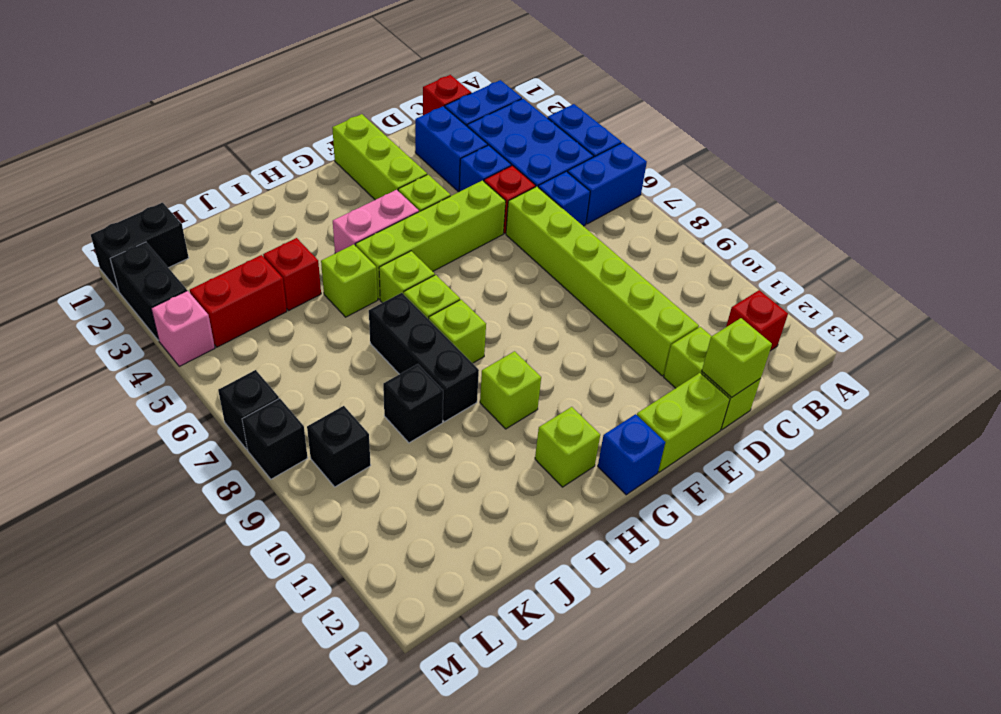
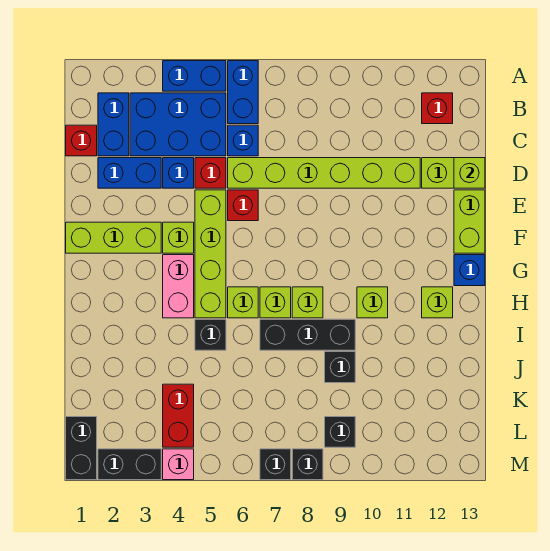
lime brick I5 level 1 -> black brick I5 level 1
red brick J4 level 1 -> red brick E6 level 1

